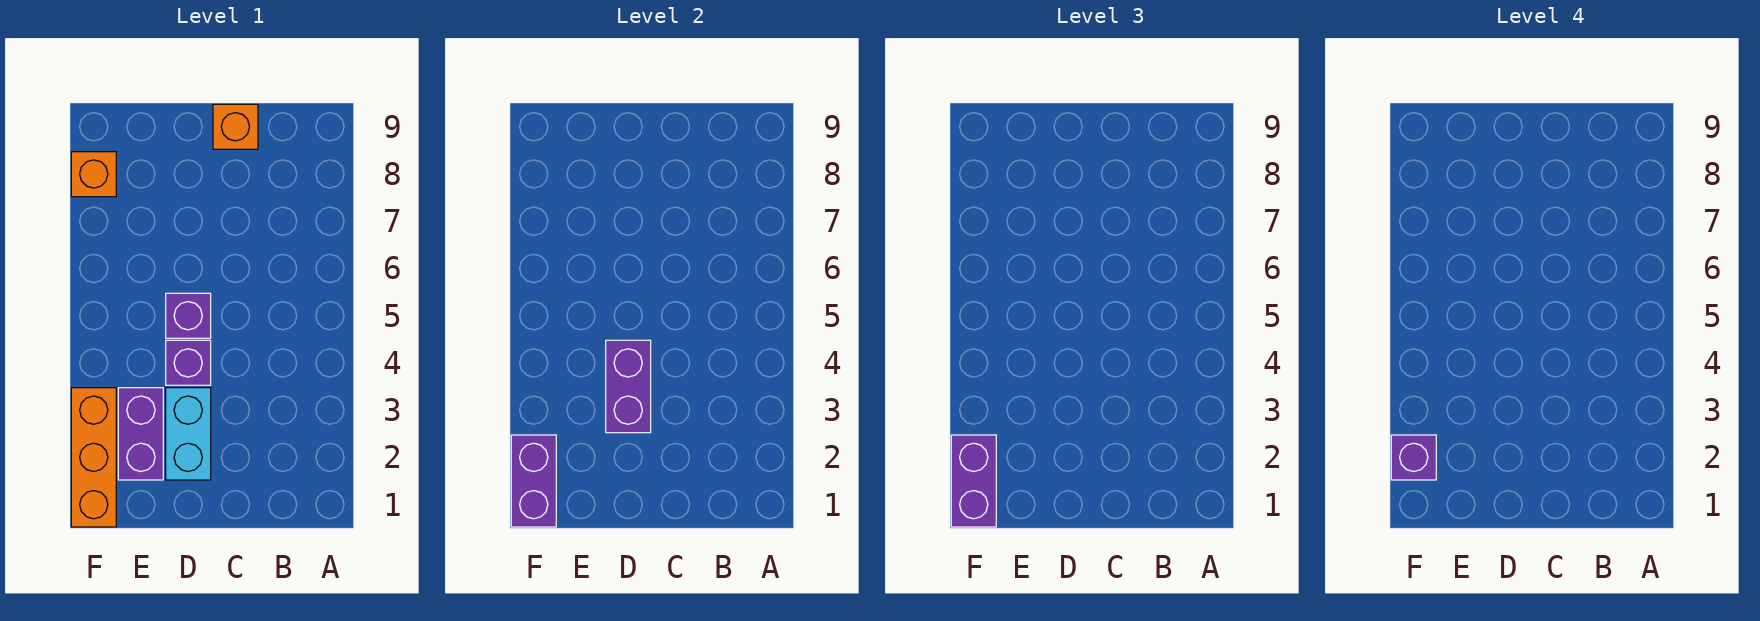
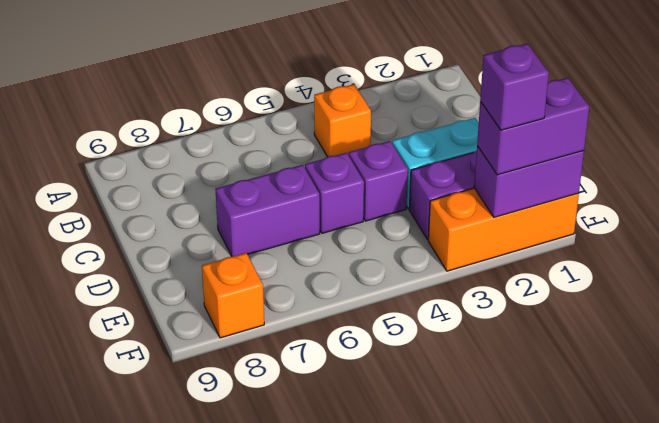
orange brick C9 level 1 -> orange brick B4 level 1
purple brick D3:D4 level 2 -> purple brick D6:D7 level 1

